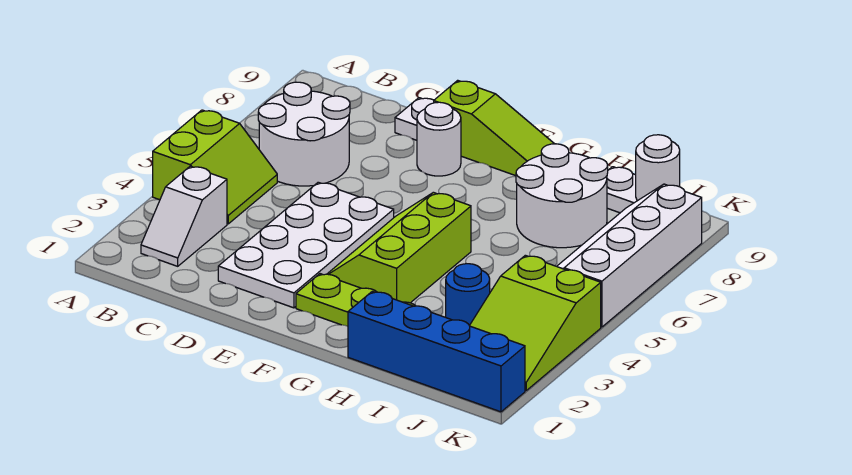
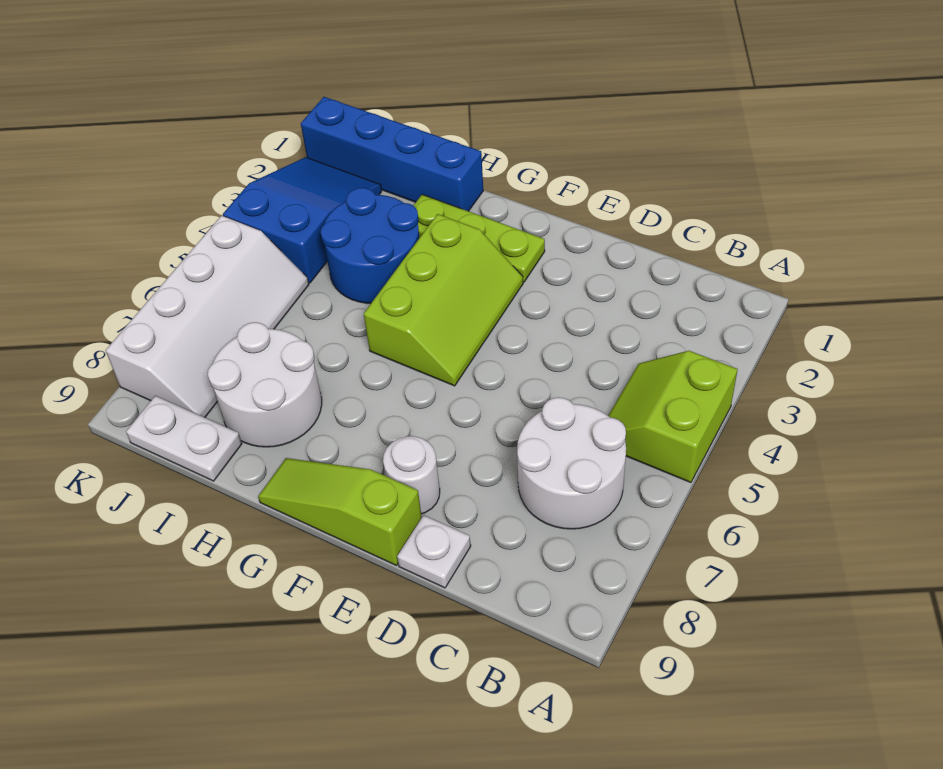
white slope B2:B3 level 1 top 3 -> none
white plate D2:E5 level 1 -> none
blue round brick I3 level 1 -> blue round brick H3:I4 level 1
lime slope J2:K4 level 1 top 4 -> blue slope J2:K4 level 1 top 4
white round brick J9 level 2 -> none

